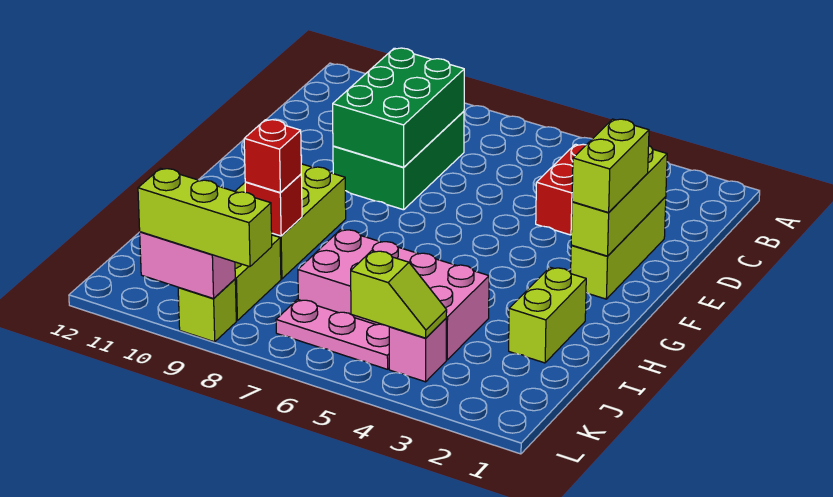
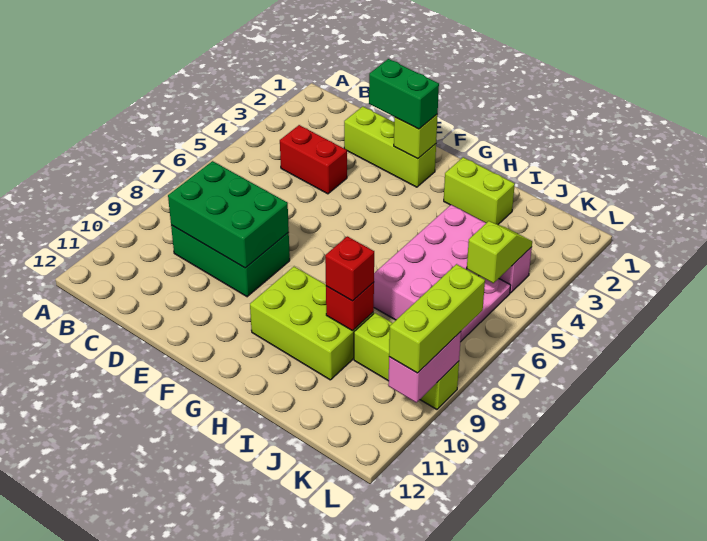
lime brick D2:F2 level 2 -> lime brick F2 level 2
lime brick E2:F2 level 3 -> green brick E2:F2 level 3

